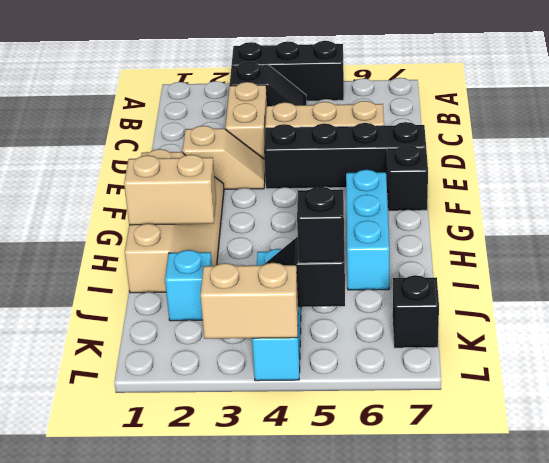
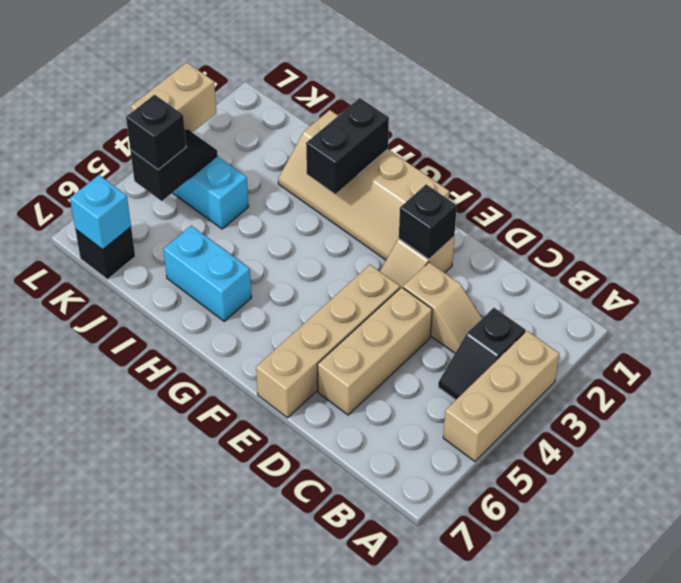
black brick A3:A5 level 1 -> tan brick A3:A5 level 1
tan brick C3:D3 level 1 -> tan slope C3:D3 level 1 top D
black brick E4:E7 level 1 -> tan brick E4:E7 level 1
black brick F7 level 1 -> black brick E2 level 2
cyan brick G6:I6 level 1 -> cyan brick H6:I6 level 1
tan brick H1:H2 level 2 -> black brick H1:H2 level 2
cyan brick J2 level 1 -> cyan brick K7 level 2

